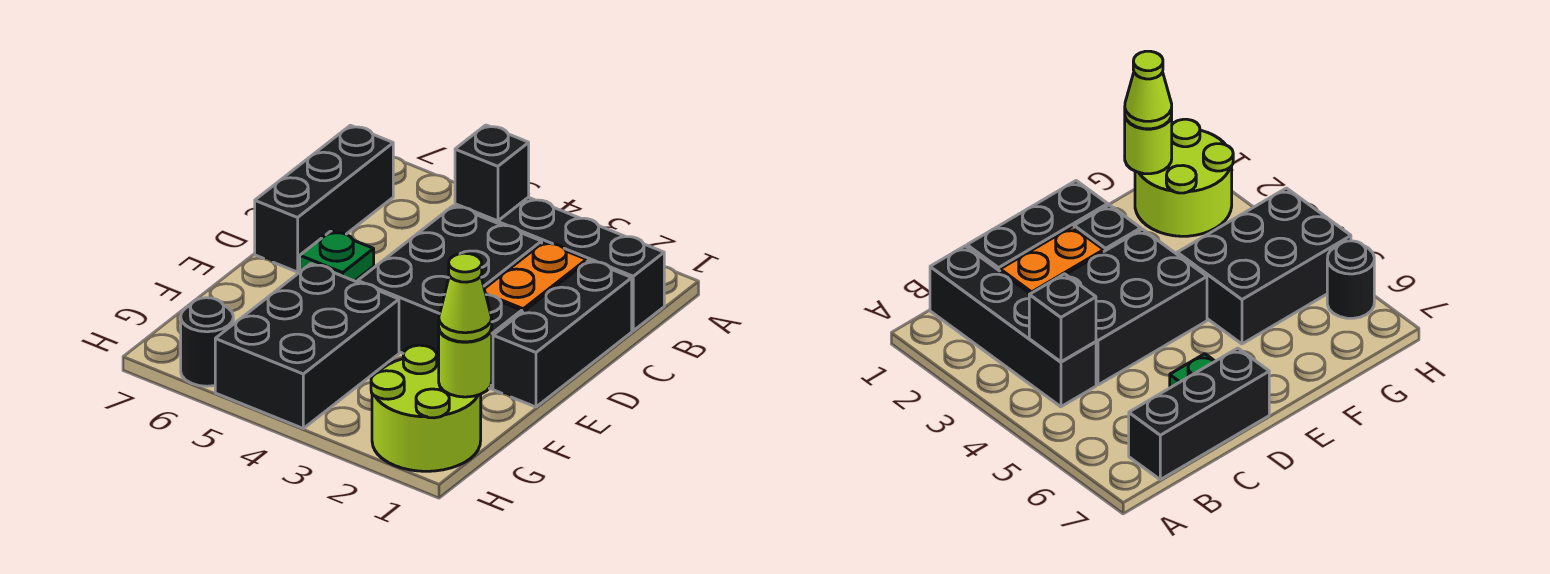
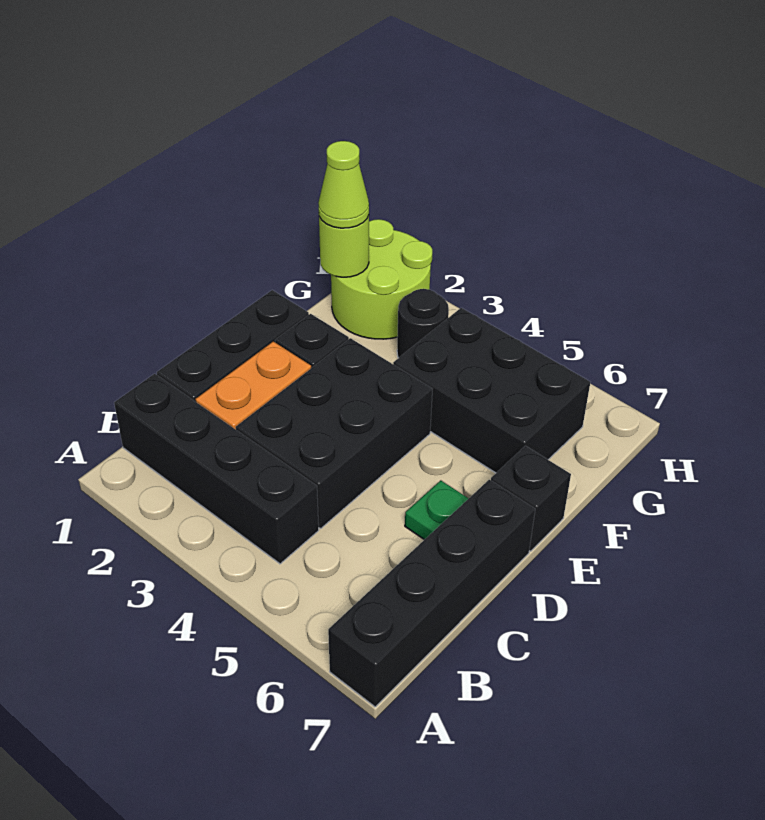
black brick B4 level 2 -> black brick E7 level 1
black brick B7:D7 level 1 -> black brick A7:D7 level 1
black brick F4:H5 level 1 -> black brick F4:G6 level 1
black round brick H6 level 1 -> black round brick G3 level 1

